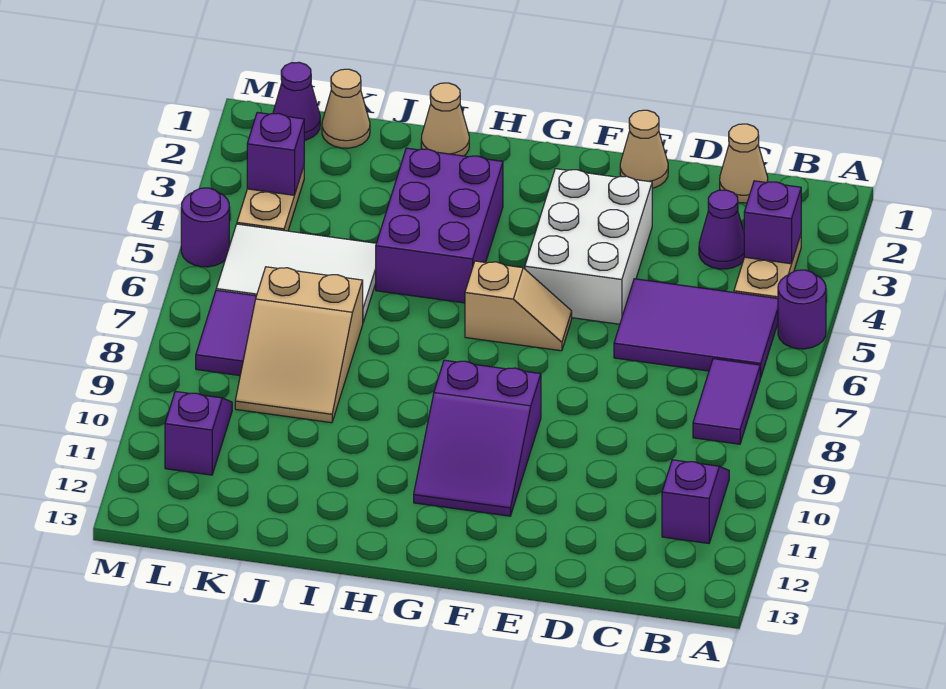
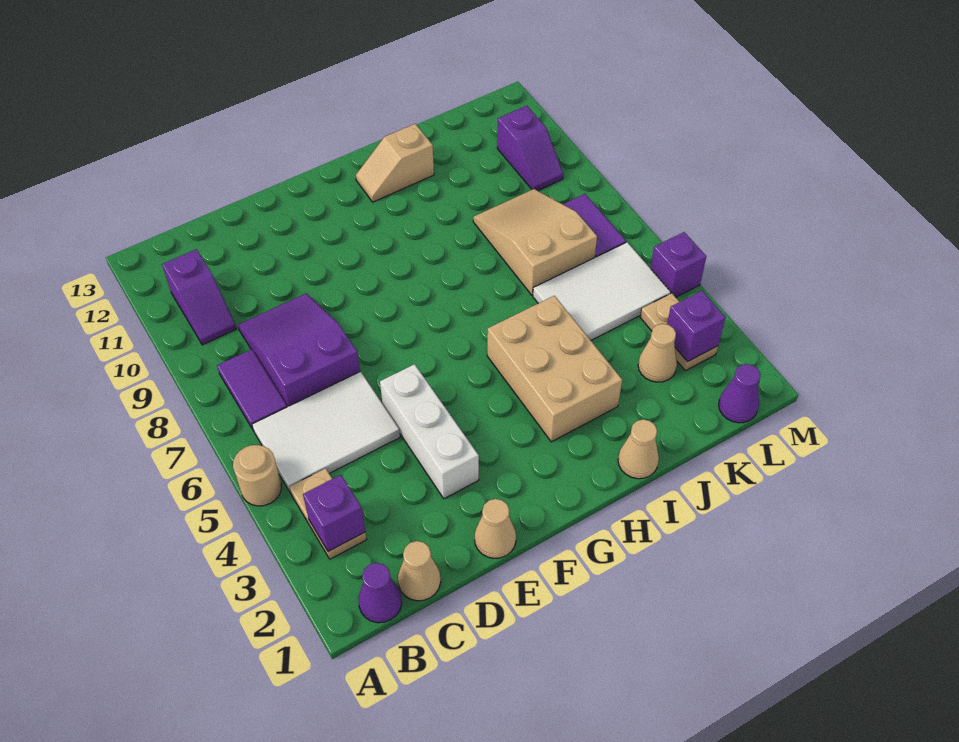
purple round brick A5 level 1 -> tan round brick A5 level 1
purple tile B5:D6 level 1 -> white tile B5:D6 level 1
purple cone C3 level 1 -> purple cone B1 level 1
white brick E3:F5 level 1 -> white brick E3:E5 level 1
tan slope F6:G6 level 1 top G -> tan slope H12:I12 level 1 top I
purple slope F9:G11 level 1 top 9 -> purple slope C7:D9 level 1 top 7
purple brick H3:I5 level 1 -> tan brick H3:I5 level 1
tan cone K1 level 1 -> tan cone K3 level 1
purple round brick M5 level 1 -> purple brick M5 level 1

